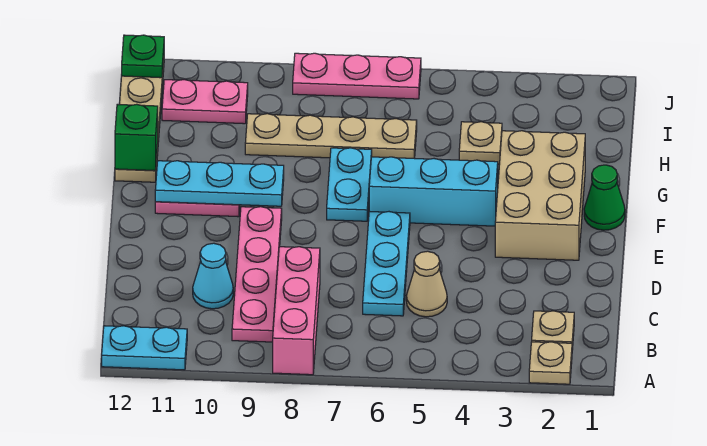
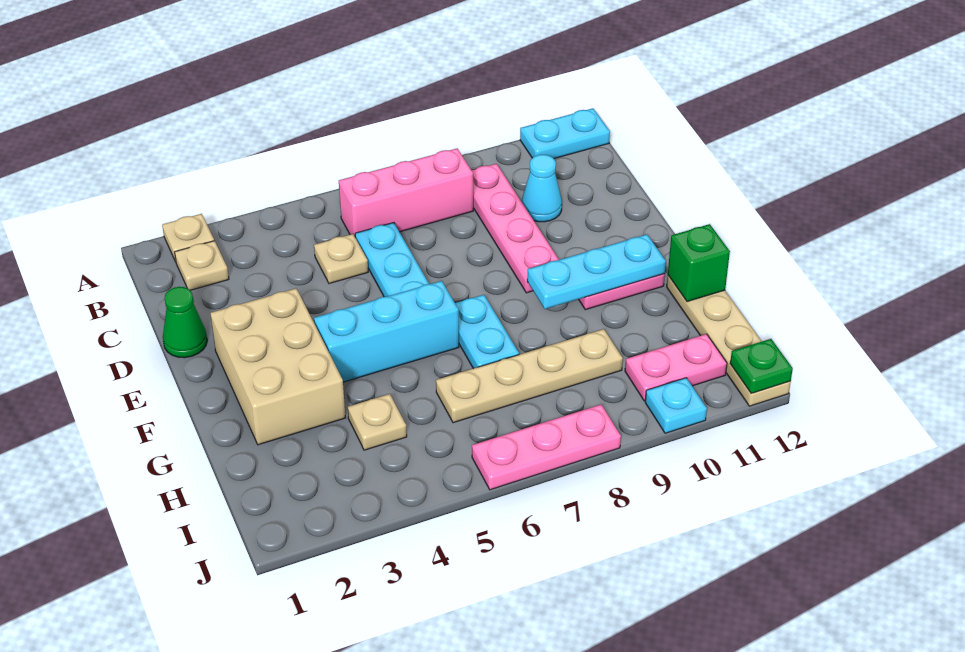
pink brick A8:C8 level 1 -> pink brick B6:B8 level 1
tan cone C5 level 1 -> tan plate C5 level 1
green cone F1 level 1 -> green cone D1 level 1
none -> cyan plate J10 level 1

